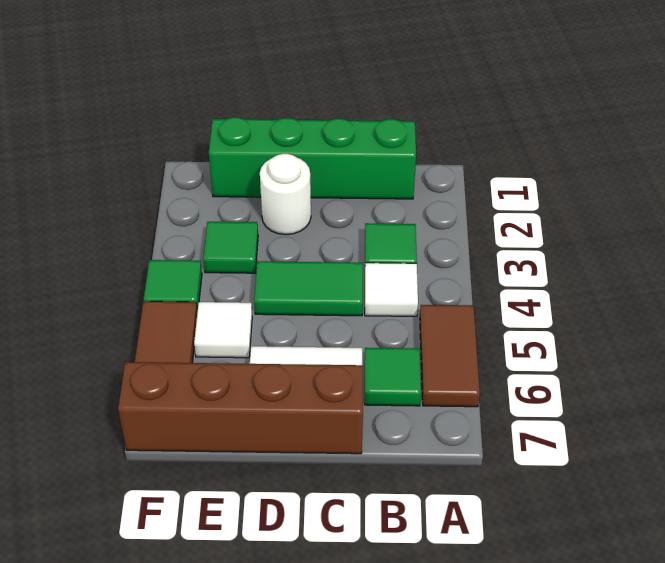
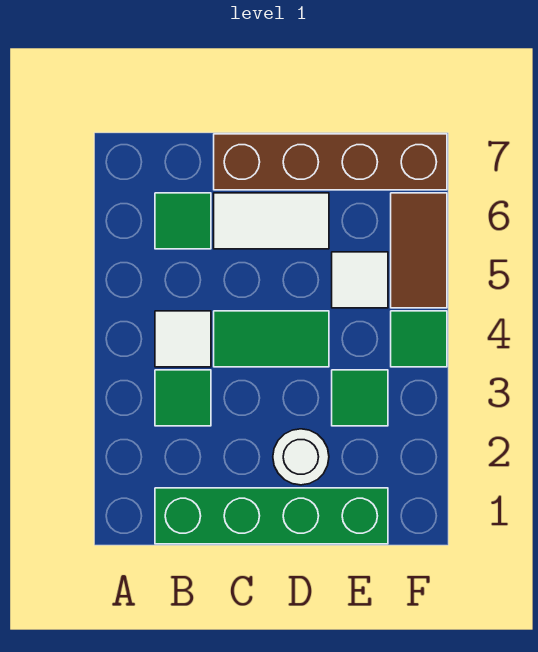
brown tile A5:A6 level 1 -> none

